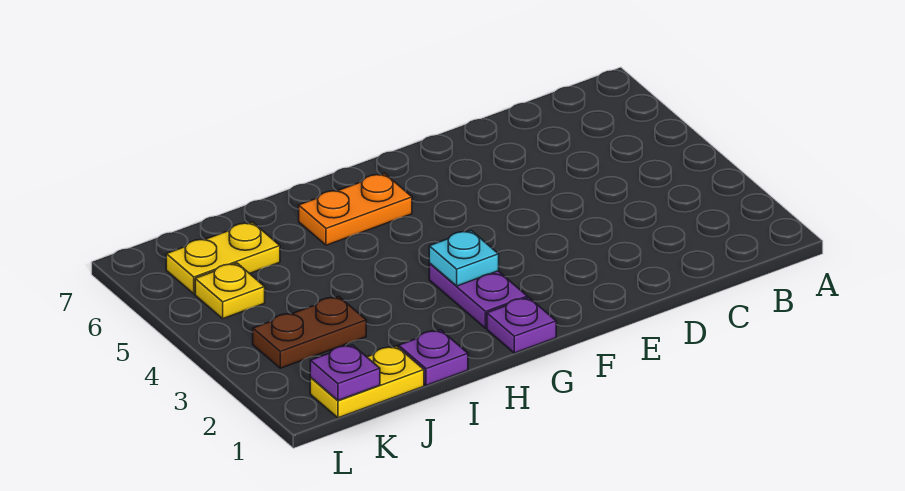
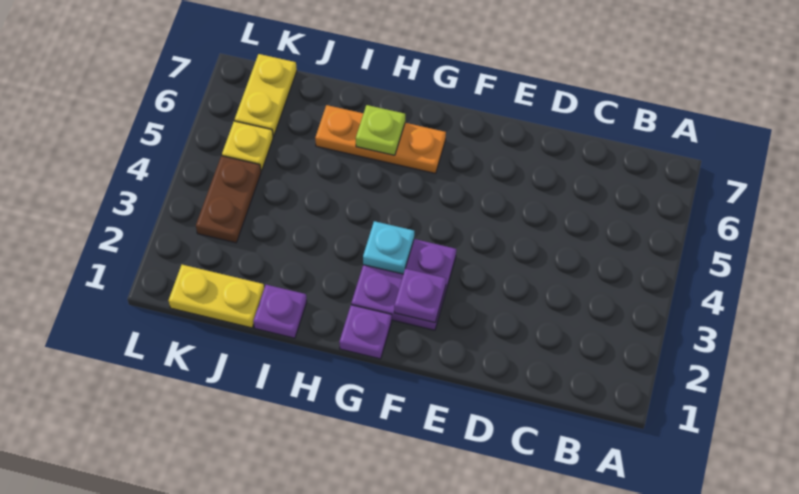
purple plate G2:G3 level 1 -> purple plate F2:G3 level 1
orange plate G6:H6 level 1 -> orange plate G6:I6 level 1
none -> lime plate H6 level 2
brown plate J3:K3 level 1 -> brown plate K3:K4 level 1
yellow plate J6:K6 level 1 -> yellow plate K6:K7 level 1
purple plate K1 level 2 -> purple plate F2 level 2

